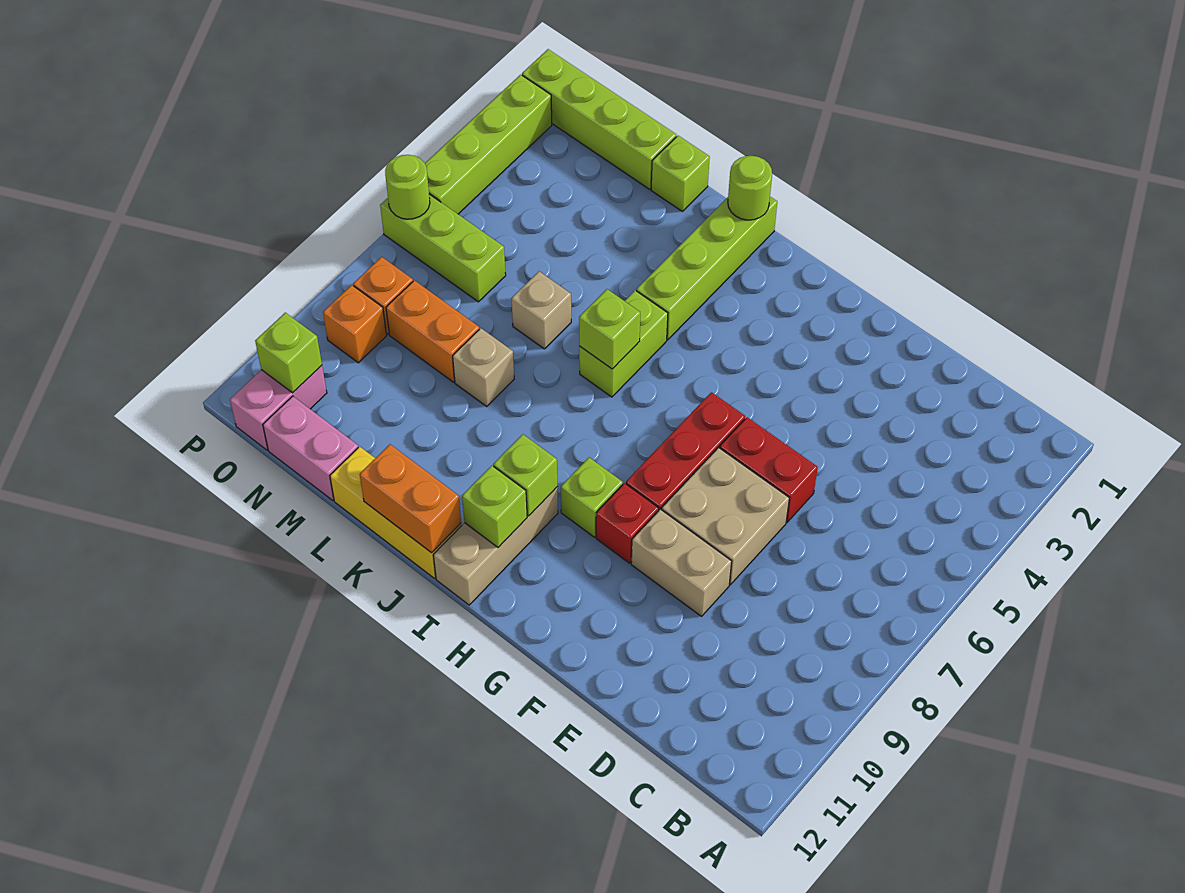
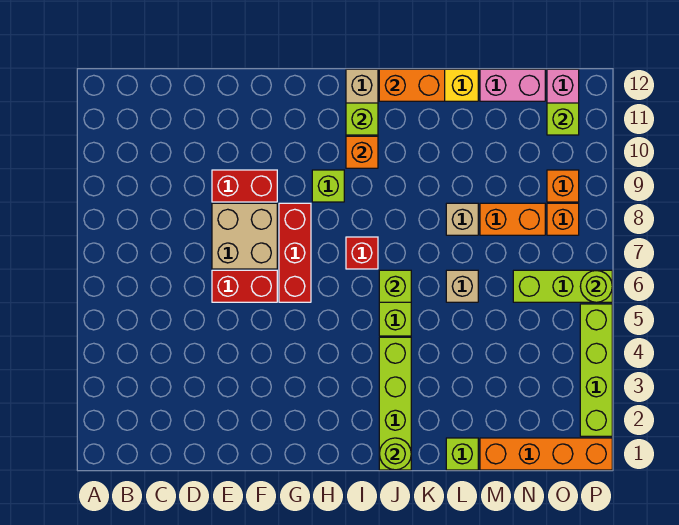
tan brick E9:F9 level 1 -> red brick E9:F9 level 1
red brick G9 level 1 -> red brick I7 level 1
lime brick I10 level 2 -> orange brick I10 level 2
lime brick M1:P1 level 1 -> orange brick M1:P1 level 1

